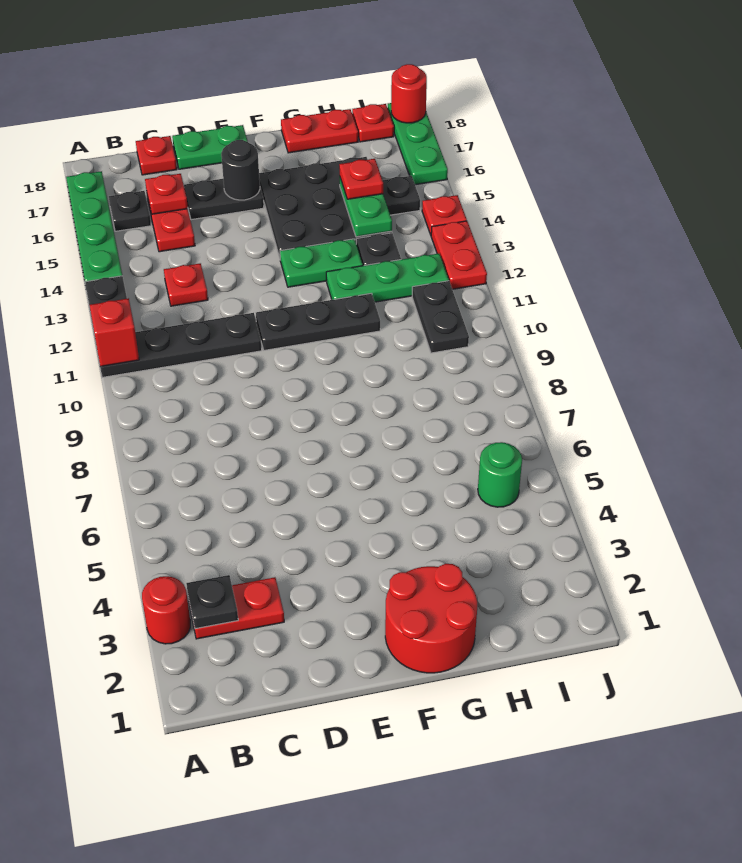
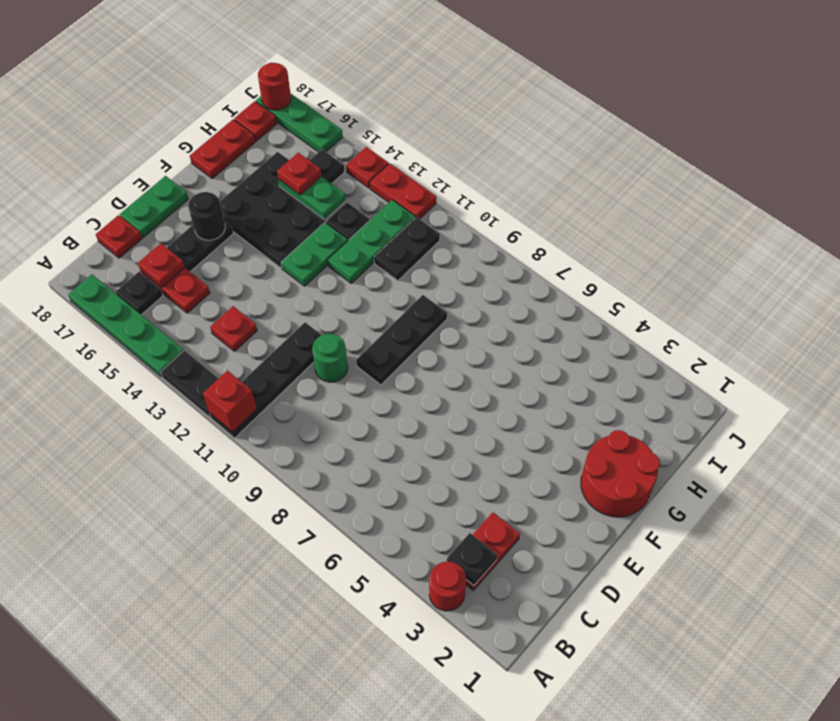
black plate E11:G11 level 1 -> black plate E9:G9 level 1
green round brick I5 level 1 -> green round brick D10 level 1
black plate I10:I11 level 1 -> black plate H11:I11 level 1

